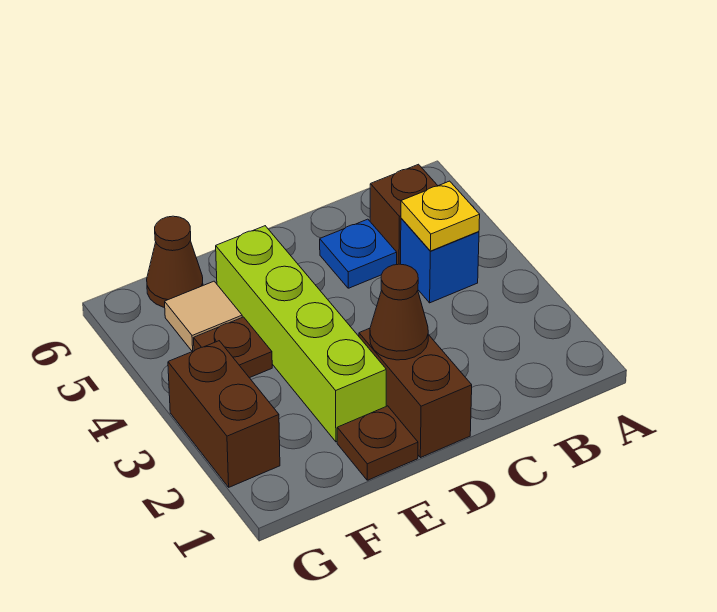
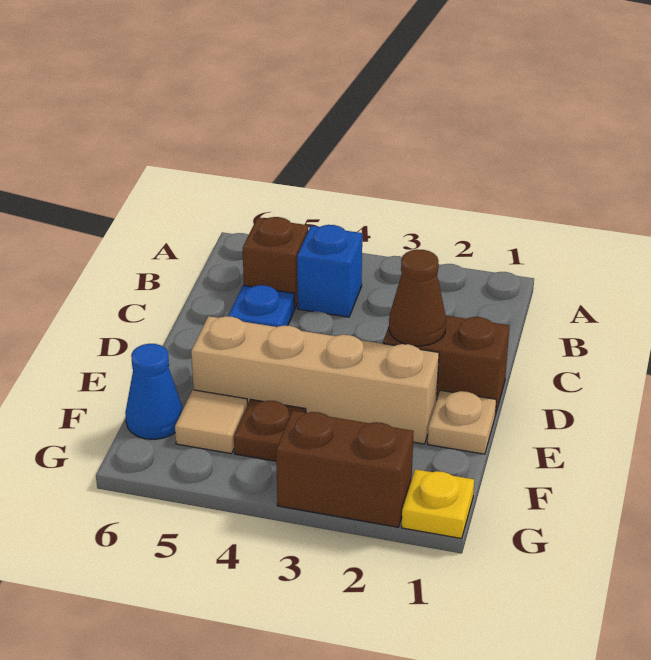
yellow plate B4 level 2 -> yellow plate G1 level 1
brown plate E1 level 1 -> tan plate E1 level 1
lime brick E2:E5 level 1 -> tan brick E2:E5 level 1
brown cone F6 level 1 -> blue cone F6 level 1

